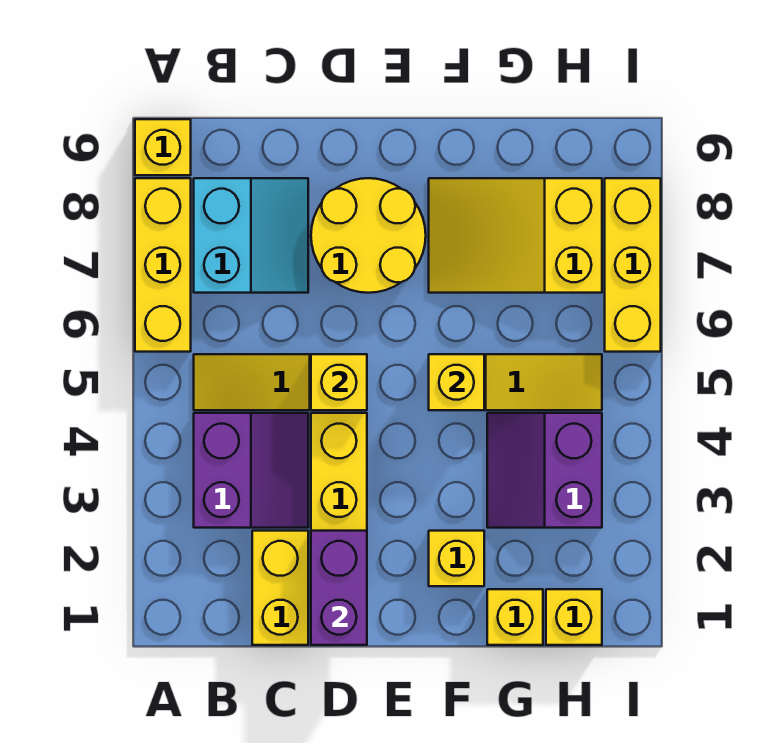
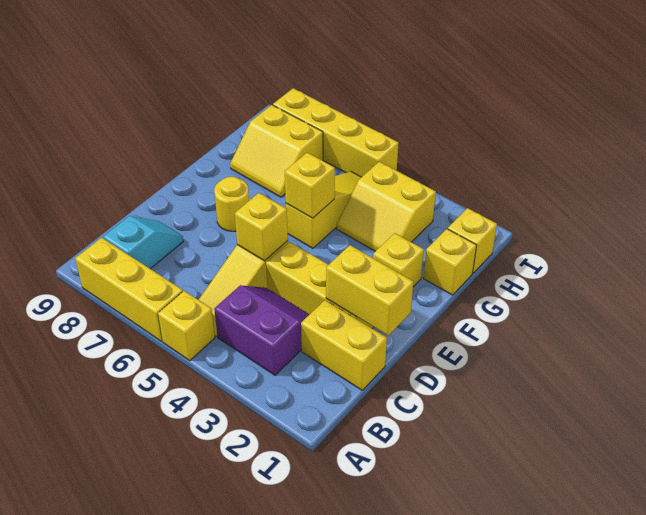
yellow brick A9 level 1 -> yellow brick A5 level 1
cyan slope B7:C8 level 1 top B -> cyan slope B8:C8 level 1 top B
purple brick D1:D2 level 2 -> yellow brick D1:D2 level 2
yellow round brick D7:E8 level 1 -> yellow round brick E7 level 1
yellow slope F7:H8 level 1 top H -> yellow slope G7:H8 level 1 top H
purple slope G3:H4 level 1 top H -> yellow slope G3:H4 level 1 top H
yellow brick I6:I8 level 1 -> yellow brick I5:I8 level 1

